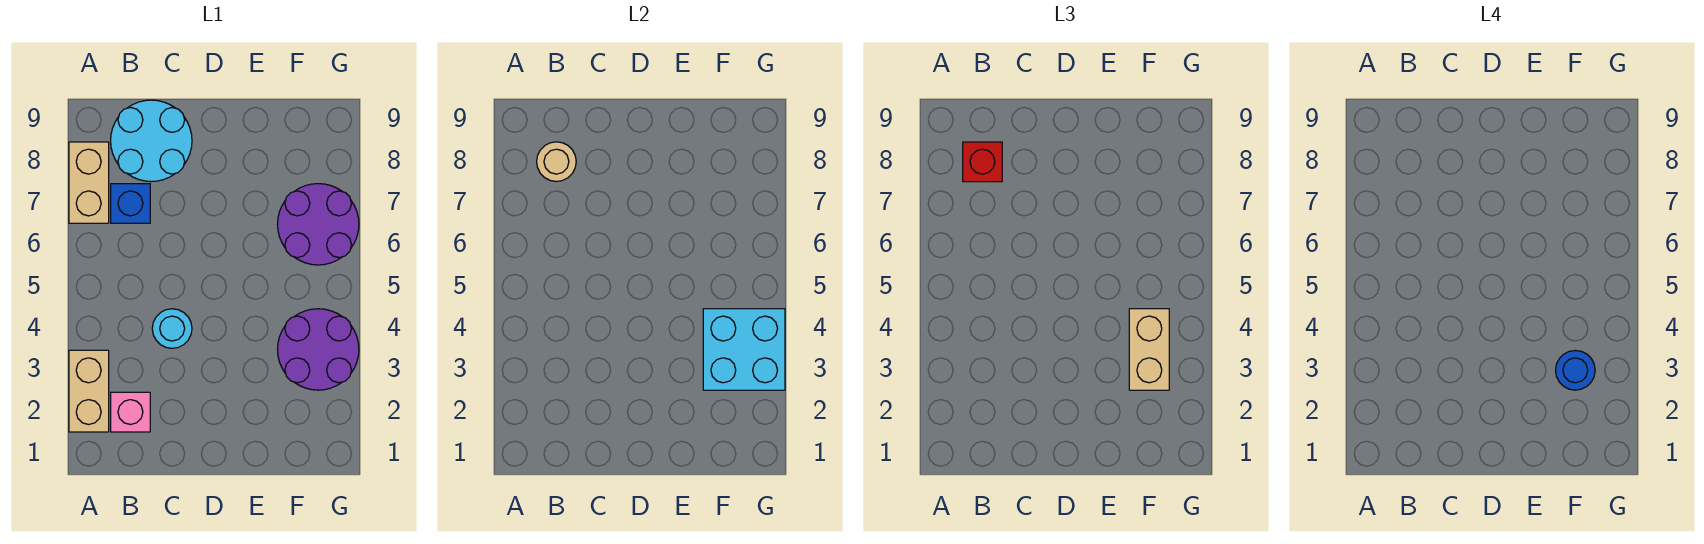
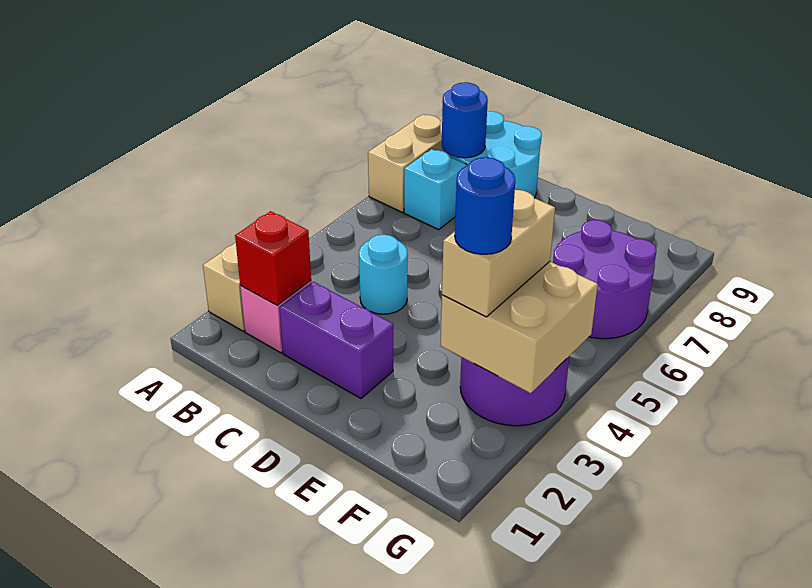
blue brick B7 level 1 -> cyan brick B7 level 1
tan round brick B8 level 2 -> blue round brick B8 level 2
red brick B8 level 3 -> red brick B2 level 2
none -> purple brick C2:D2 level 1
cyan brick F3:G4 level 2 -> tan brick F3:G4 level 2

